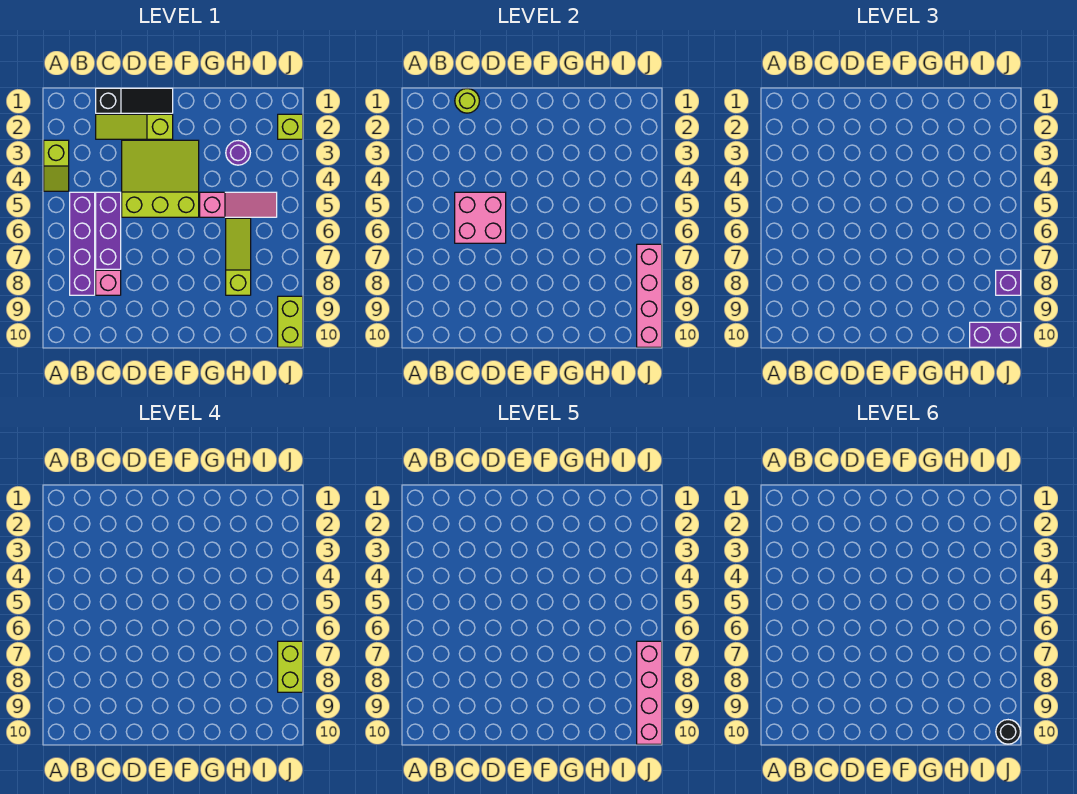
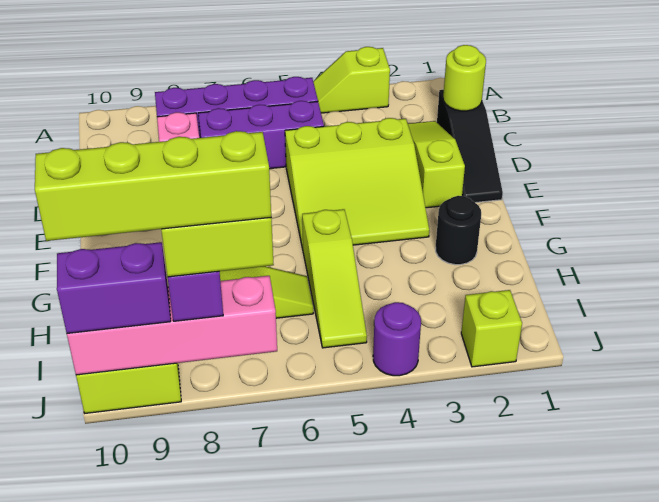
pink brick C5:D6 level 2 -> none
lime slope D3:F5 level 1 top 5 -> lime slope D3:F5 level 1 top D
pink slope G5:I5 level 1 top G -> lime slope G5:I5 level 1 top G
purple round brick H3 level 1 -> purple round brick J4 level 1
purple brick I10:J10 level 3 -> purple brick J9:J10 level 3
pink brick J7:J10 level 5 -> lime brick J7:J10 level 5
black round brick J10 level 6 -> black round brick G2 level 1

